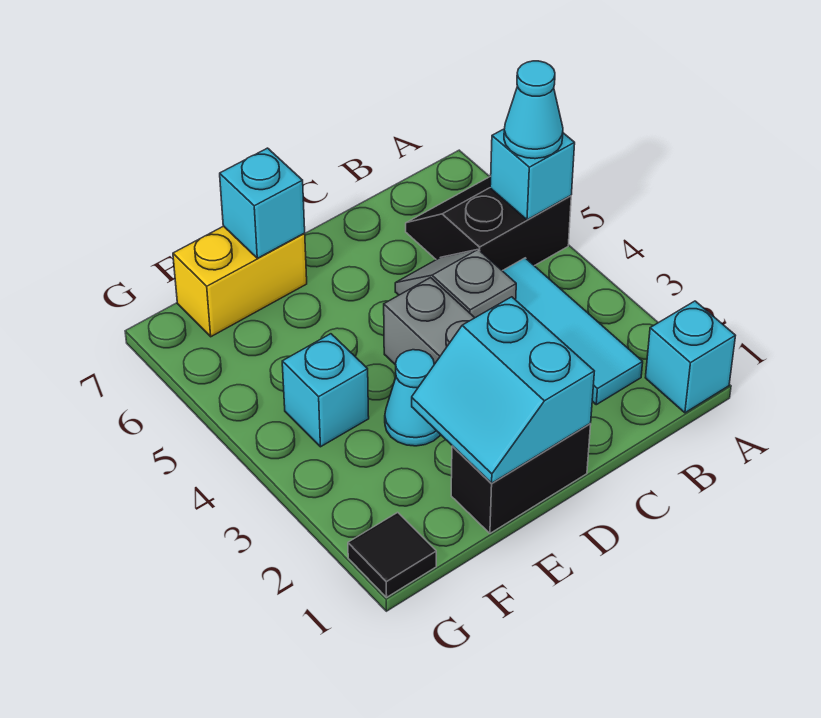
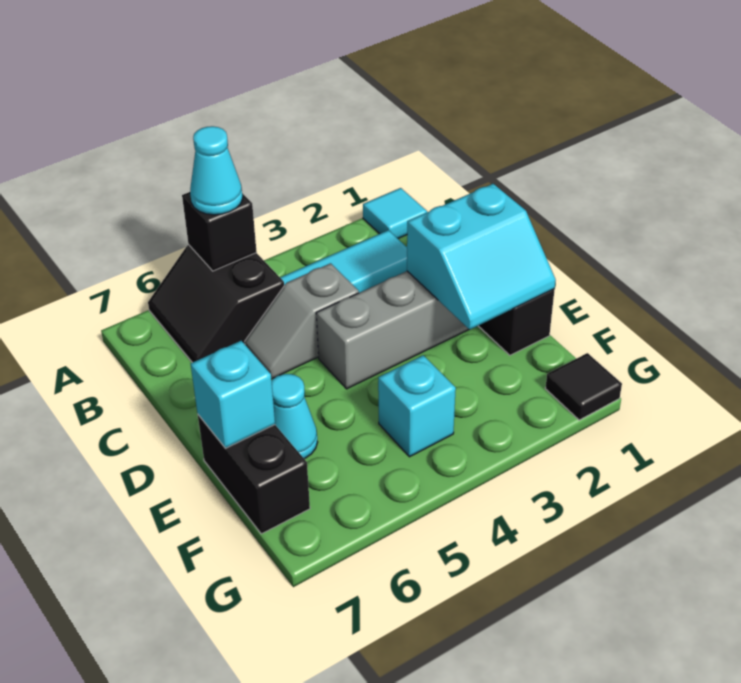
cyan brick A1 level 1 -> cyan tile A1 level 1
cyan brick A5 level 2 -> black brick A5 level 2
cyan cone E3 level 1 -> cyan cone E6 level 1
yellow brick E7:F7 level 1 -> black brick E7:F7 level 1

